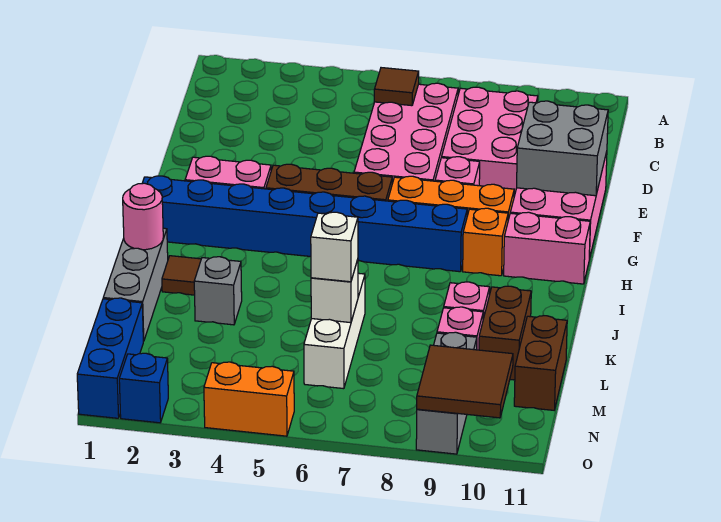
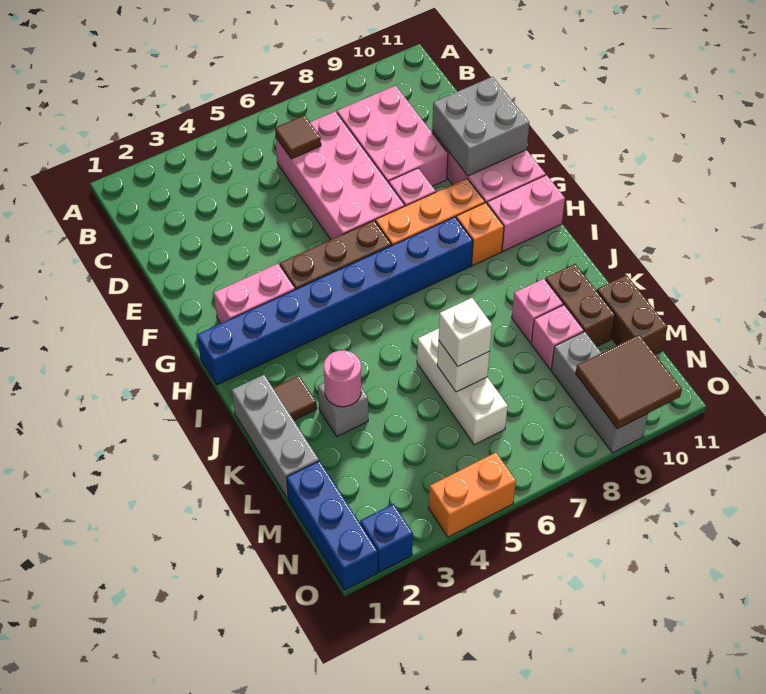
pink round brick J1 level 2 -> pink round brick K3 level 2

